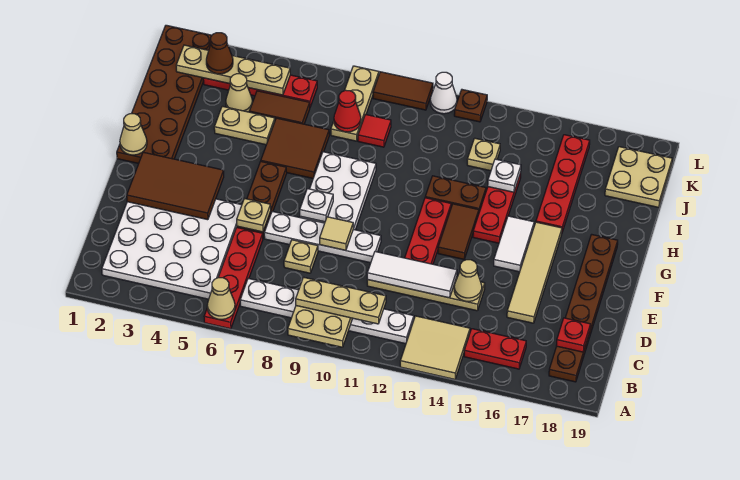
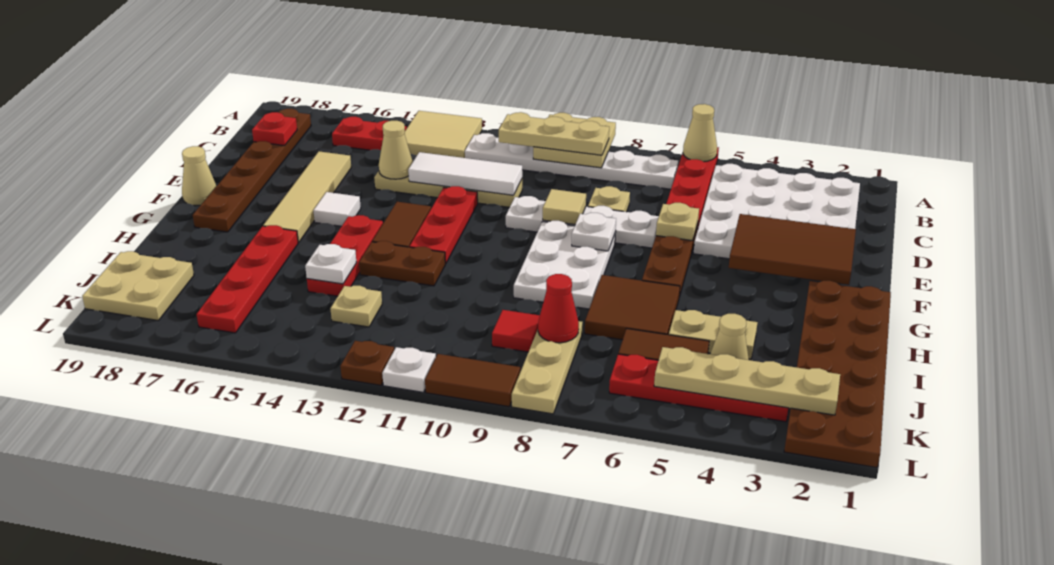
white tile F15:G15 level 1 -> white tile F15 level 1
tan cone G1 level 2 -> tan cone F19 level 1
brown cone K3 level 3 -> none
white cone L11 level 1 -> white plate L11 level 1

